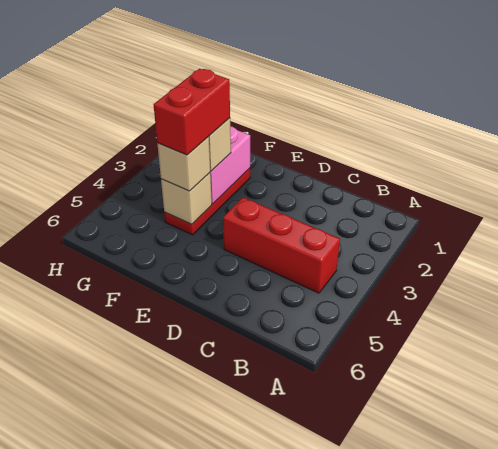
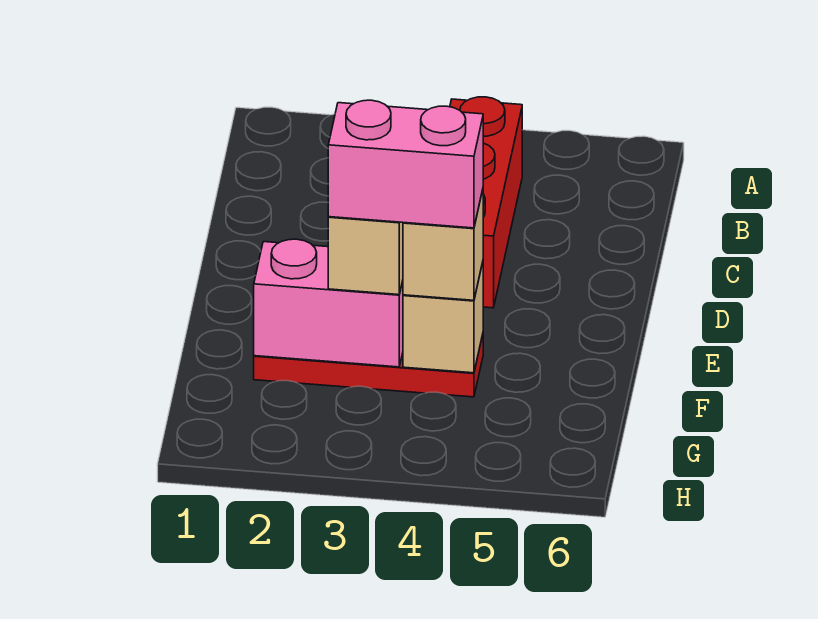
red brick F3:F4 level 4 -> pink brick F3:F4 level 4

